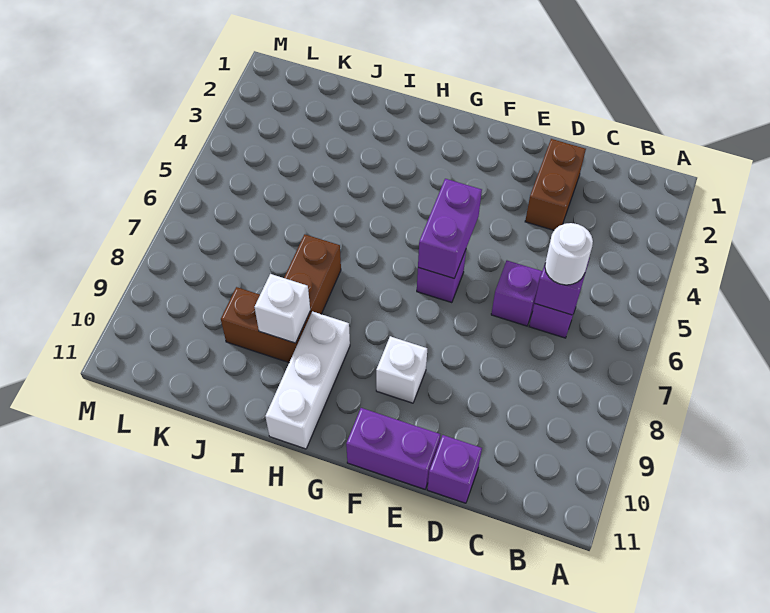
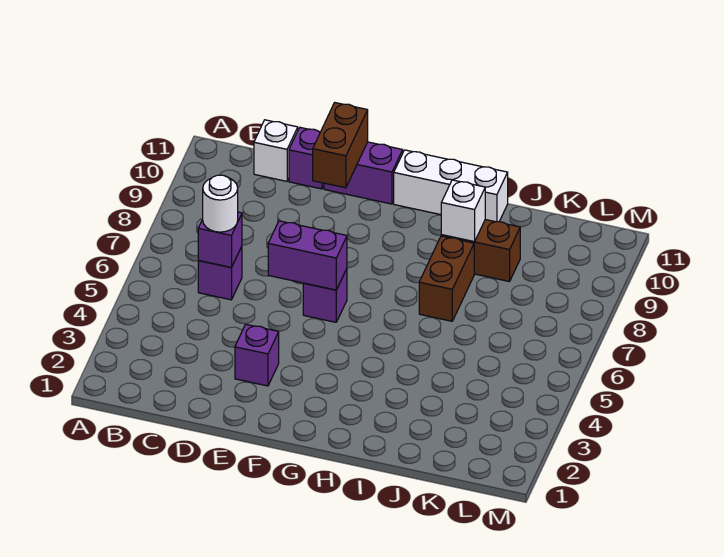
brown brick D2:D3 level 1 -> brown brick E10:E11 level 2
purple brick D6 level 1 -> purple brick E3 level 1
purple brick F5:F6 level 2 -> purple brick E6:F6 level 2
white brick F9 level 1 -> white brick C11 level 1
white brick H9:H11 level 1 -> white brick G11:I11 level 1

